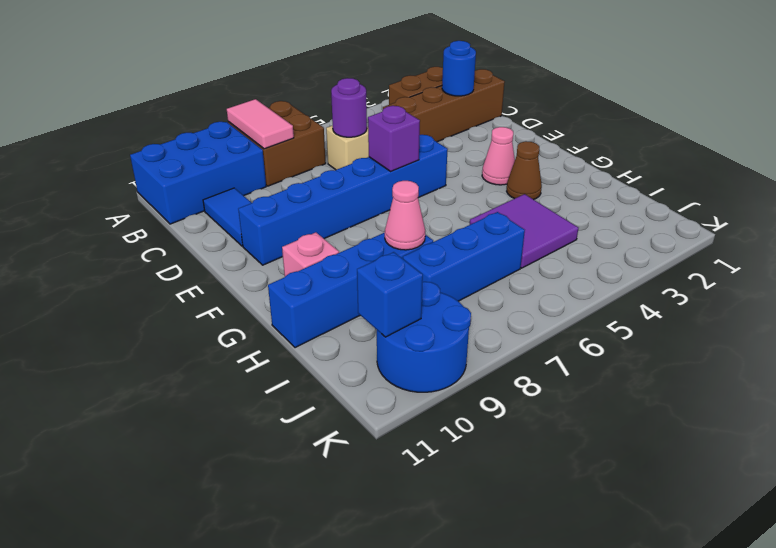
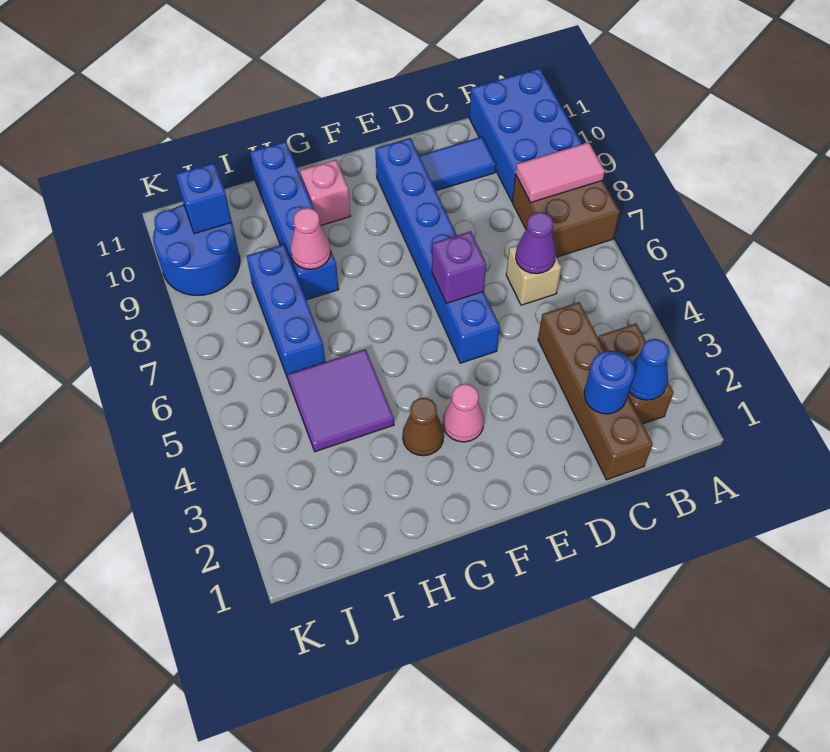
none -> blue cone B2 level 2
purple round brick C6 level 2 -> purple cone C6 level 2

